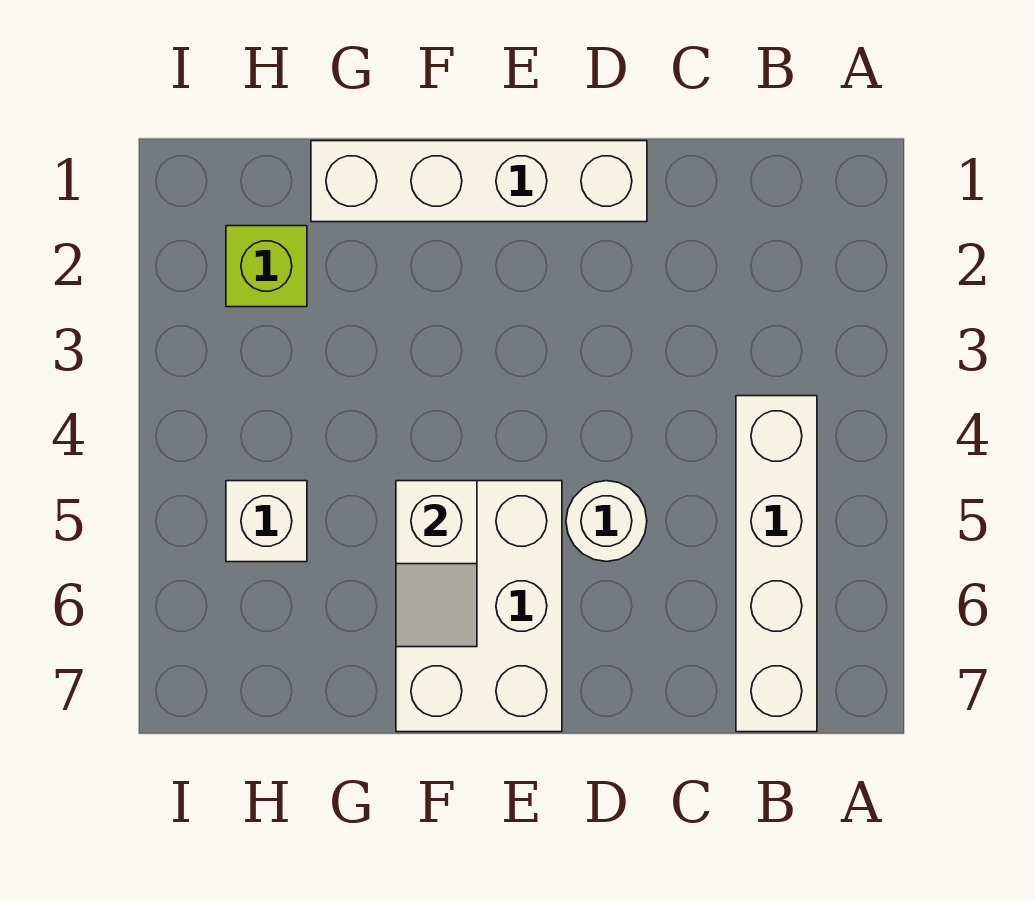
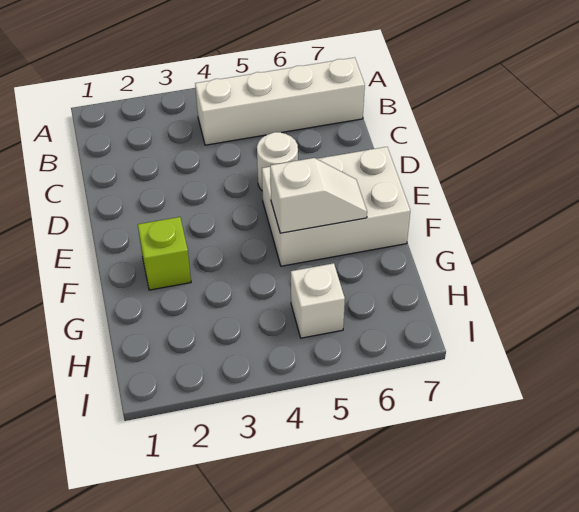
white brick D1:G1 level 1 -> none
lime brick H2 level 1 -> lime brick F2 level 1

